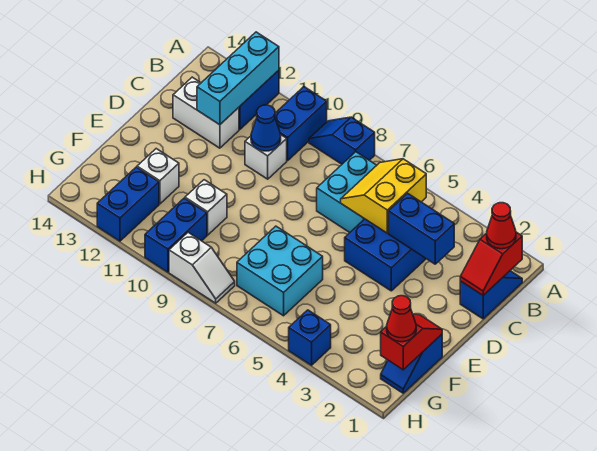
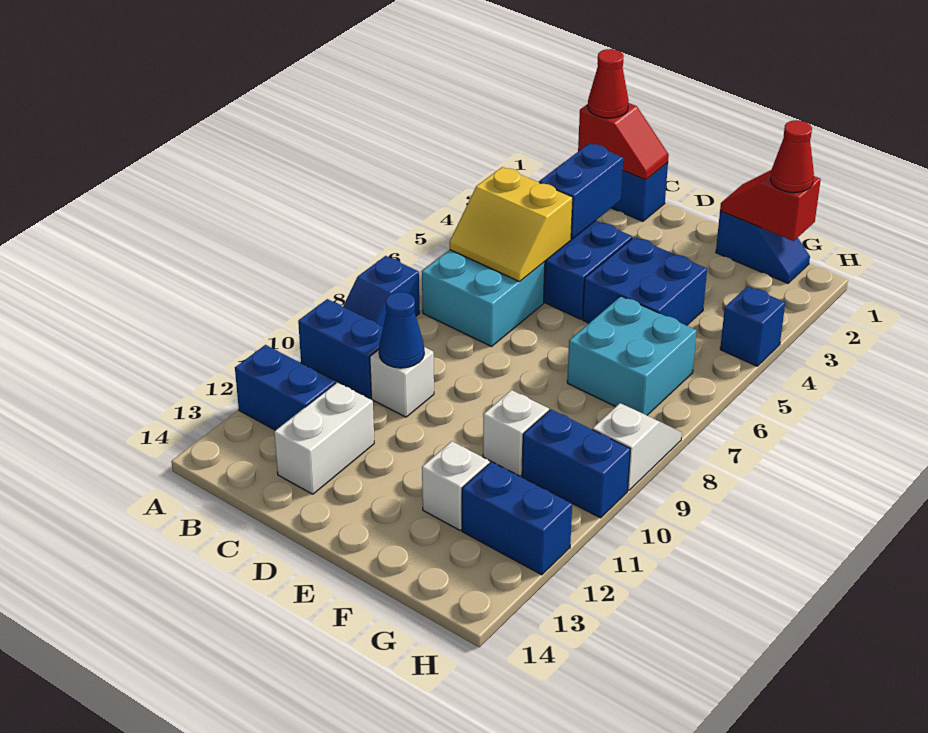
cyan brick A12:C12 level 2 -> none
none -> blue brick E4:F5 level 1

